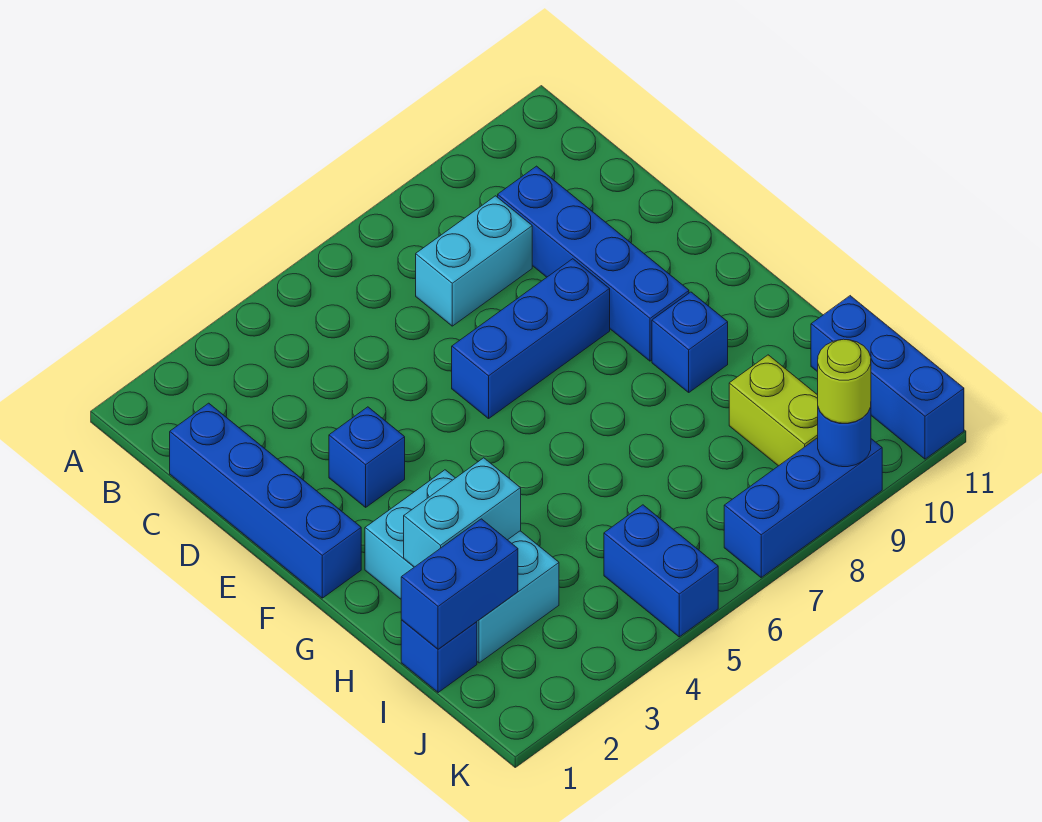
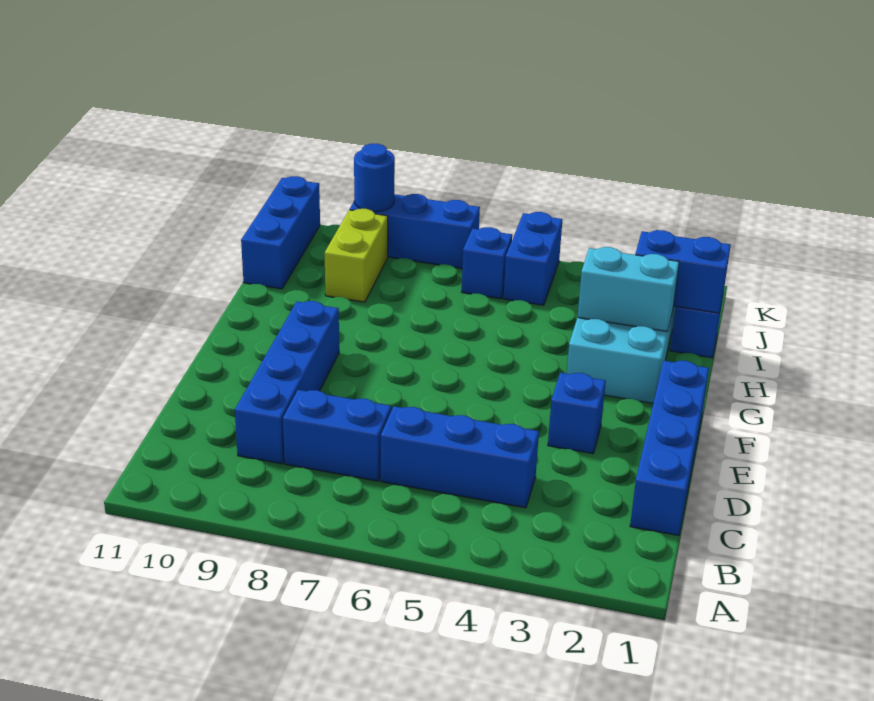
cyan brick C7:C8 level 1 -> blue brick C7:C8 level 1
blue brick E6:E8 level 1 -> blue brick C4:C6 level 1
blue brick G9 level 1 -> blue brick J6 level 1
lime round brick K9 level 3 -> none

